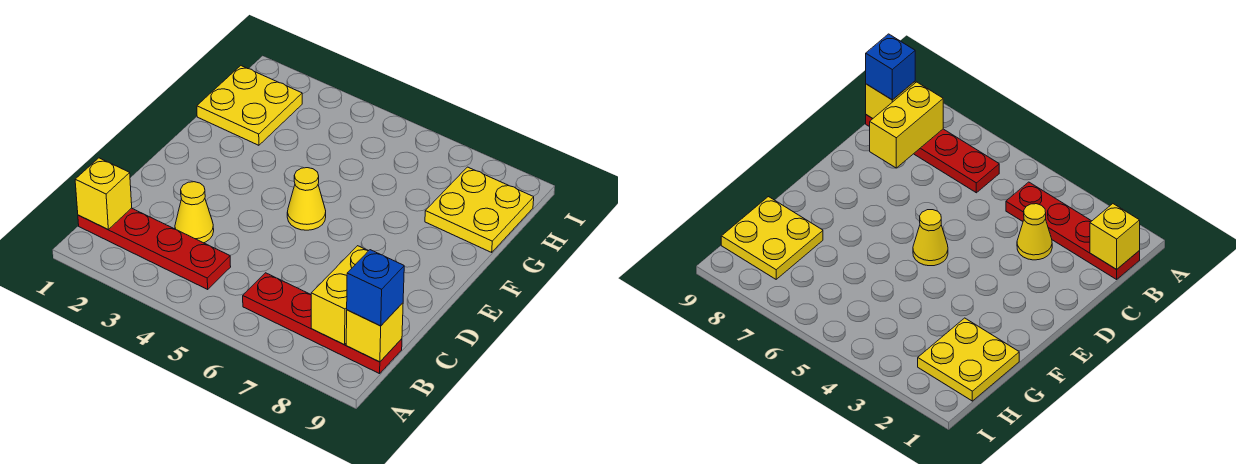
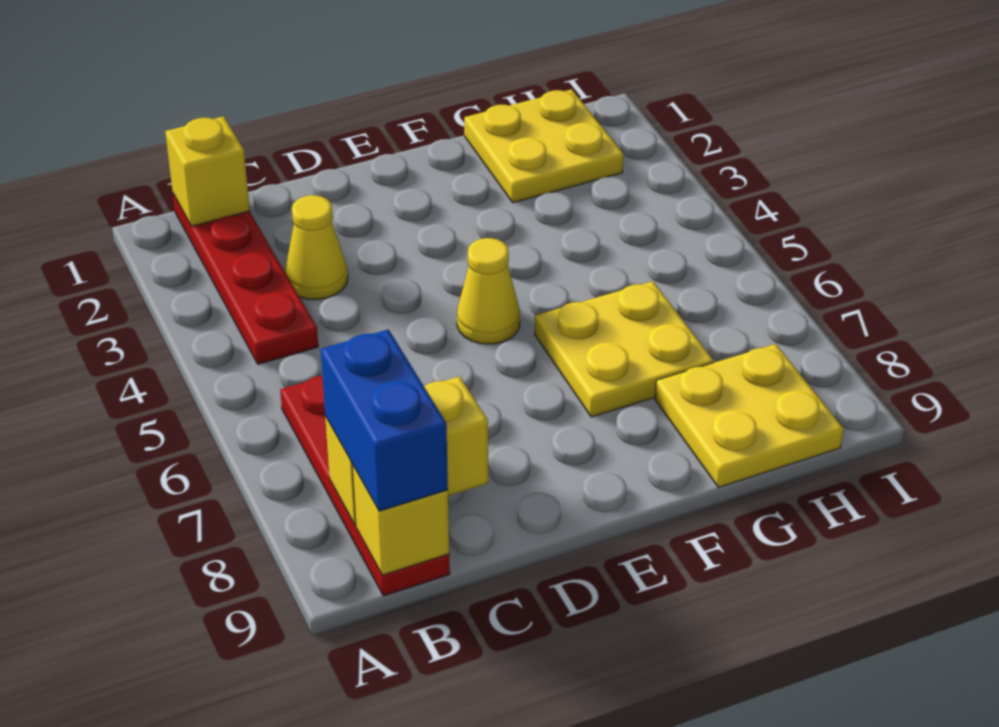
blue brick B9 level 3 -> blue brick B8:B9 level 3
none -> yellow plate F6:G7 level 1

